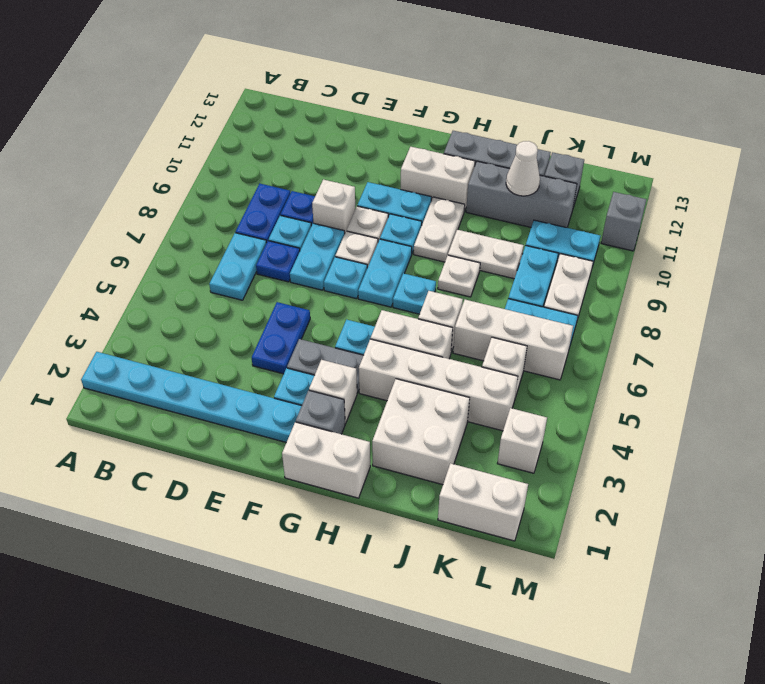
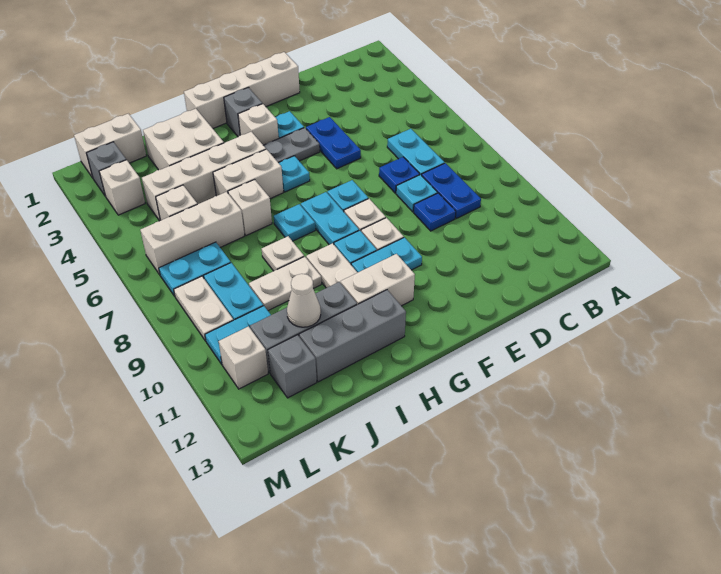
cyan plate A2:F2 level 1 -> none
cyan plate E7:E8 level 1 -> none
white brick E9 level 1 -> white brick L11 level 1
white brick G1:H1 level 1 -> white brick E1:H1 level 1
grey brick M11 level 1 -> grey brick L2 level 1

